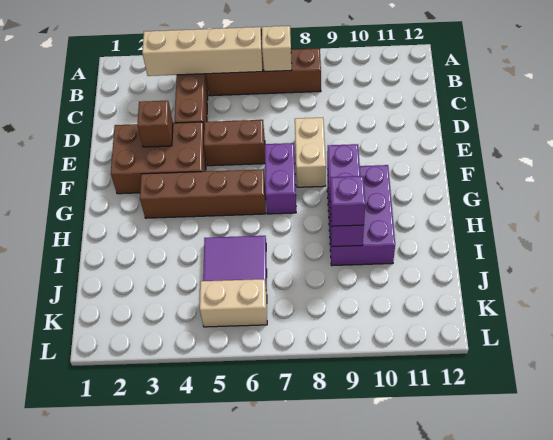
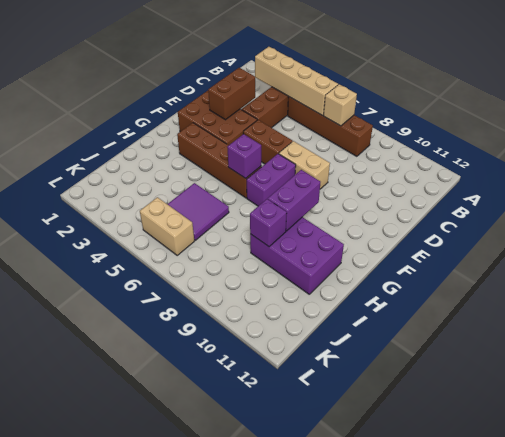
brown brick E3 level 2 -> brown brick D3:E3 level 2
tan brick E8:F8 level 1 -> tan brick E7:E8 level 1
purple brick G9:I10 level 1 -> purple brick H9:I11 level 1
purple brick I9 level 3 -> purple brick G6 level 2

